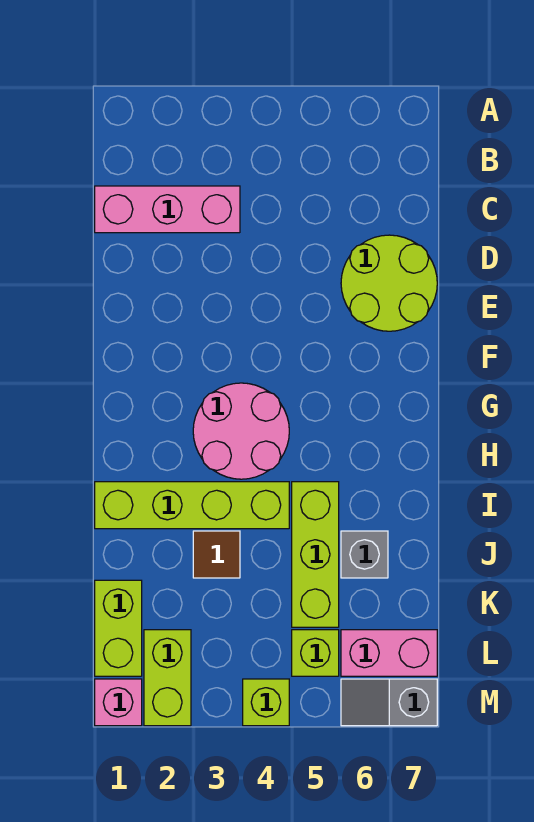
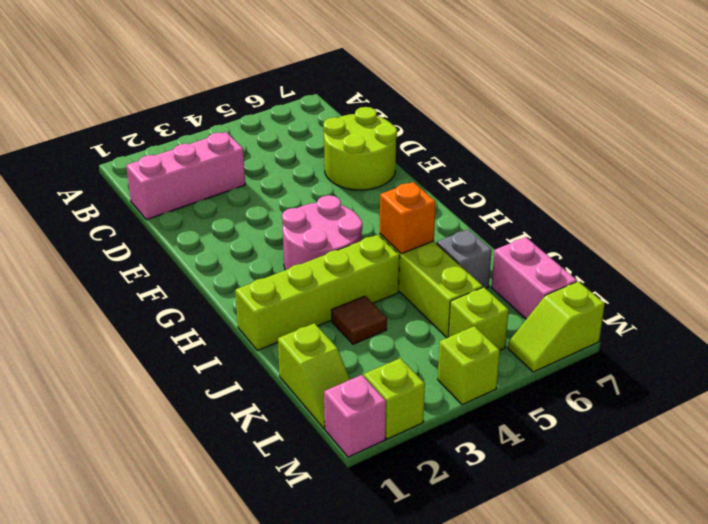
none -> orange brick I5 level 2
lime brick K1:L1 level 1 -> lime slope K1:L1 level 1 top K
lime brick L2:M2 level 1 -> lime brick M2 level 1
pink brick L6:L7 level 1 -> pink brick K7:L7 level 1
grey slope M6:M7 level 1 top 7 -> lime slope M6:M7 level 1 top 7

